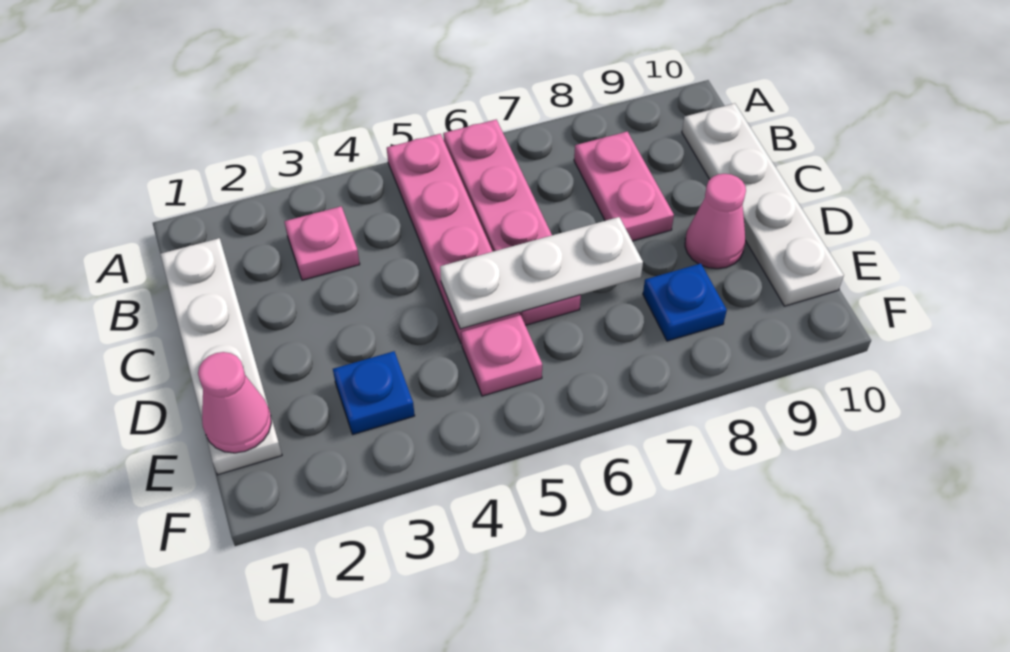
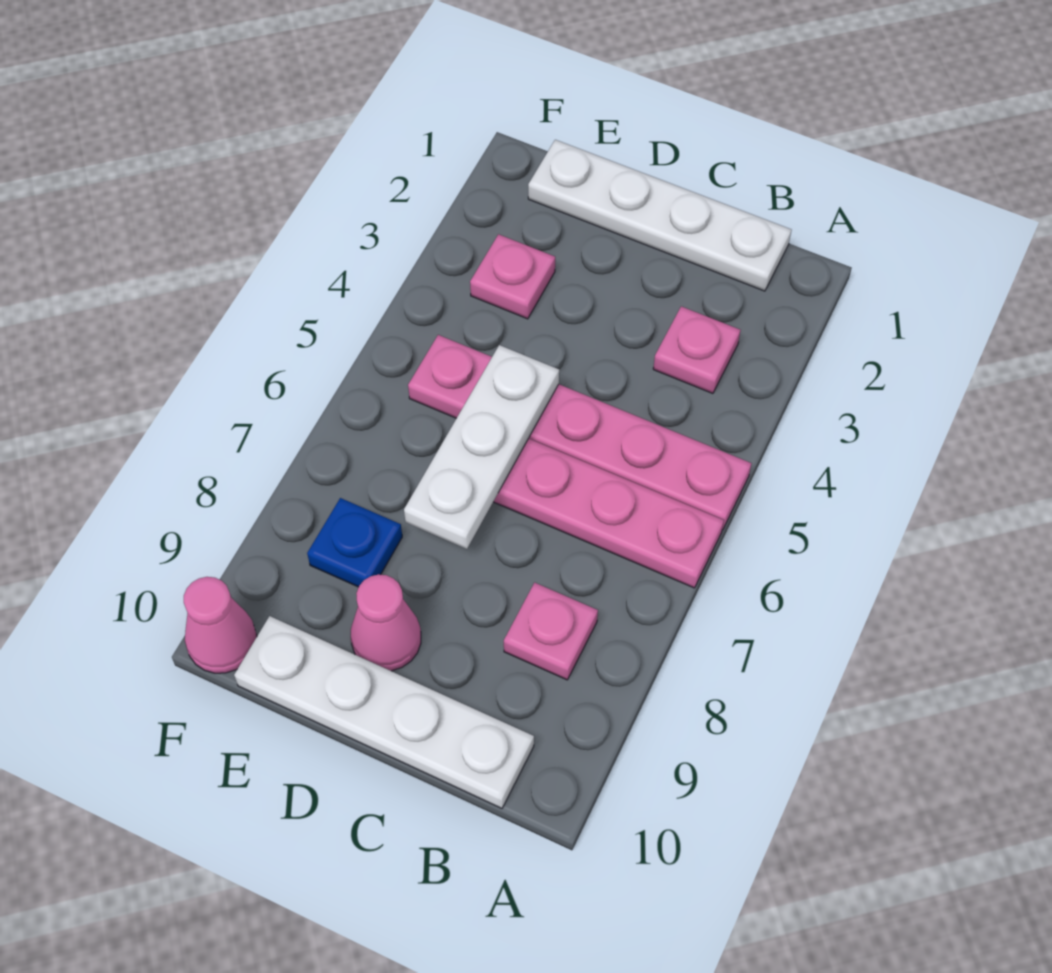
pink plate B8:C8 level 1 -> pink plate B8 level 1
pink cone E1 level 2 -> pink cone F10 level 1
blue plate E3 level 1 -> pink plate E3 level 1

